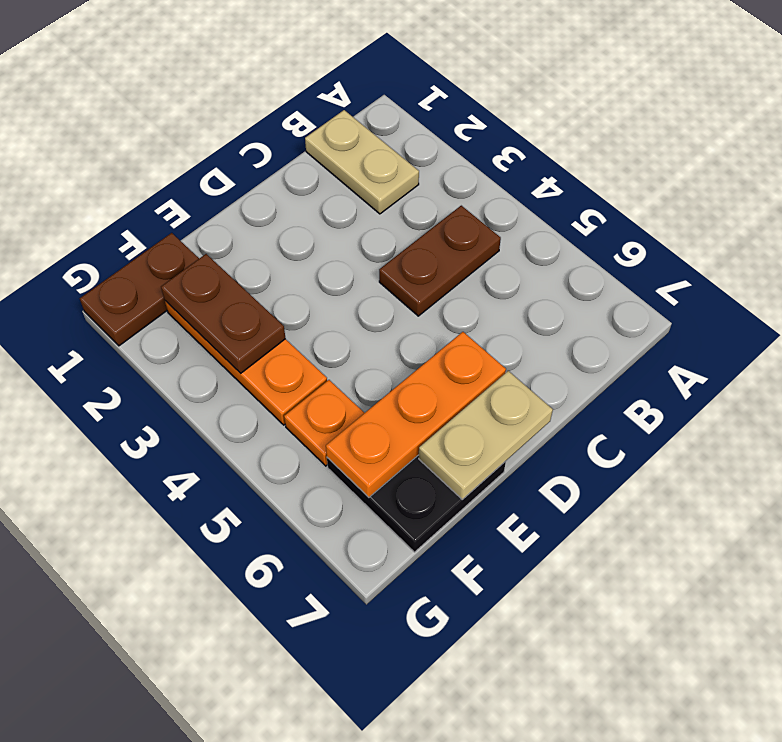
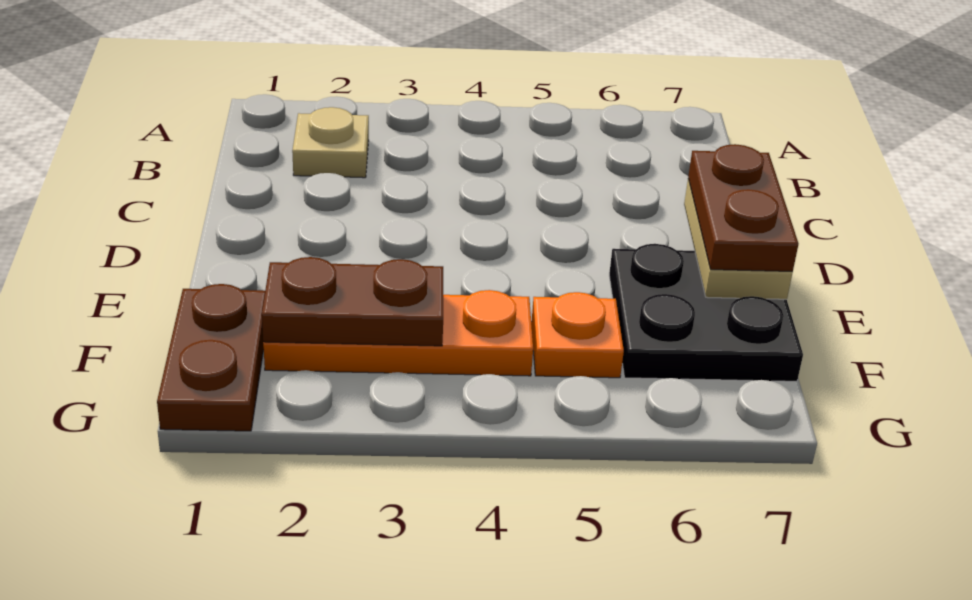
tan plate B1:B2 level 1 -> tan plate B2 level 1
brown plate B4:C4 level 1 -> brown plate D7:E7 level 3
orange plate D6:F6 level 2 -> none

